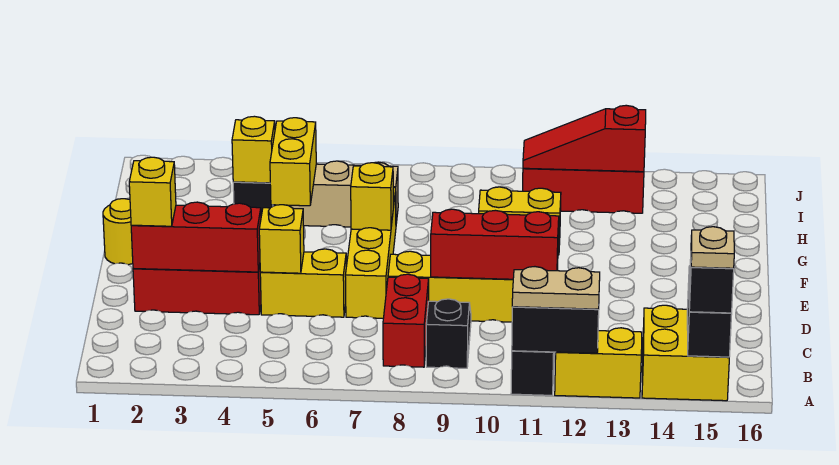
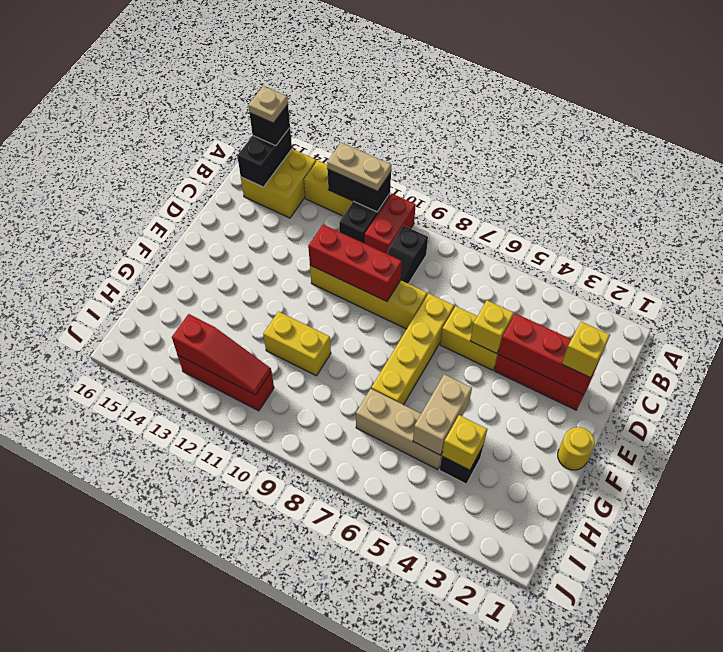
red brick B8:C8 level 1 -> red brick A10:B10 level 1
yellow brick F7 level 2 -> none
yellow brick G5:H5 level 2 -> tan brick G5:H5 level 2

